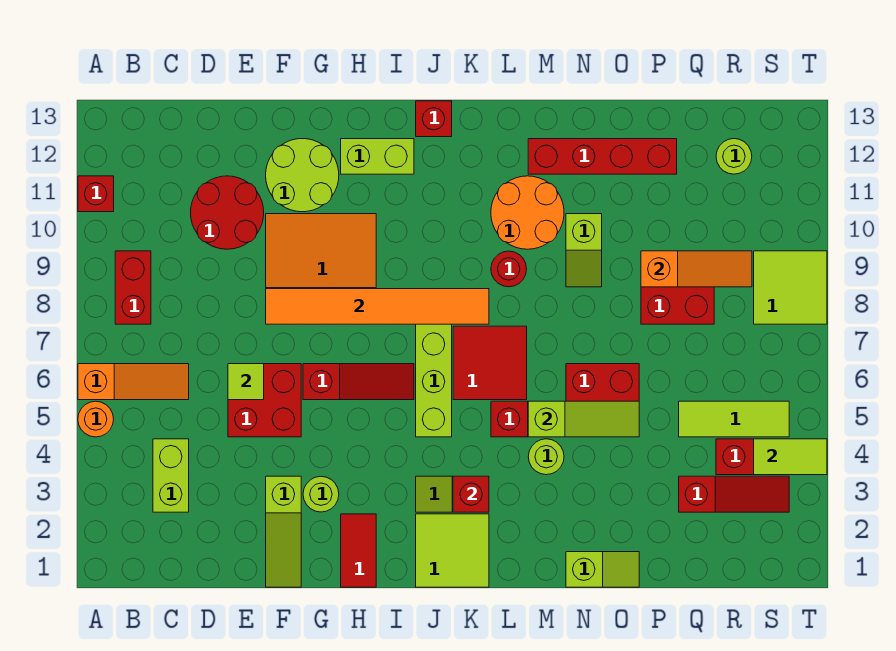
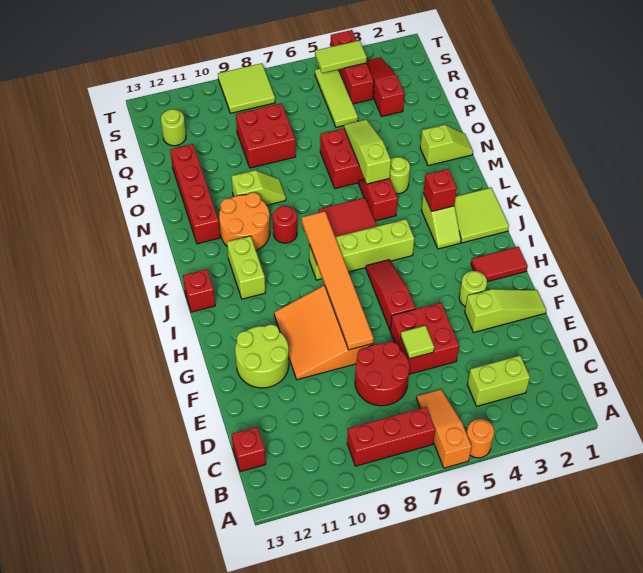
red brick A11 level 1 -> red brick C13 level 1
red brick B8:B9 level 1 -> red brick B7:B9 level 1
red round brick D10:E11 level 1 -> red round brick D7:E8 level 1
lime brick H12:I12 level 1 -> lime brick J11:K11 level 1
lime slope N1:O1 level 1 top N -> lime slope N1:N2 level 1 top 2
orange slope P9:R9 level 2 top P -> none
lime tile S4:T4 level 2 -> lime tile S4:S5 level 2

